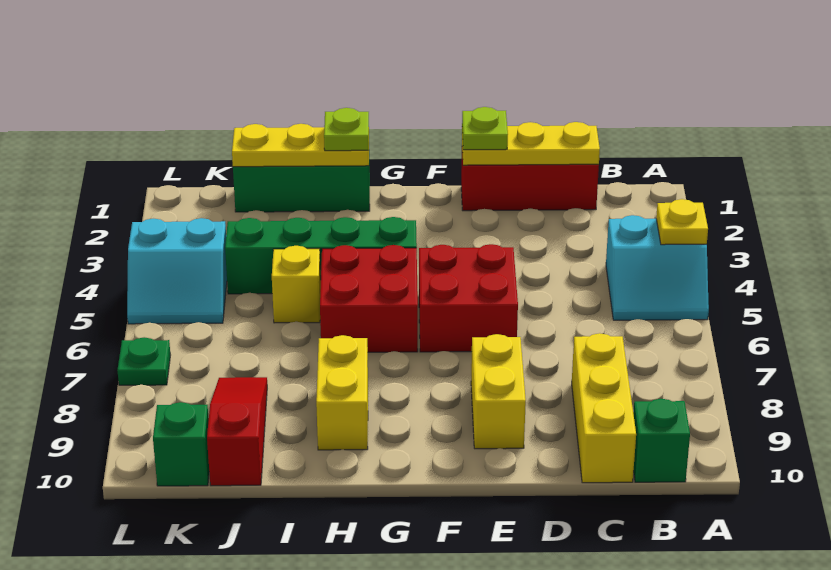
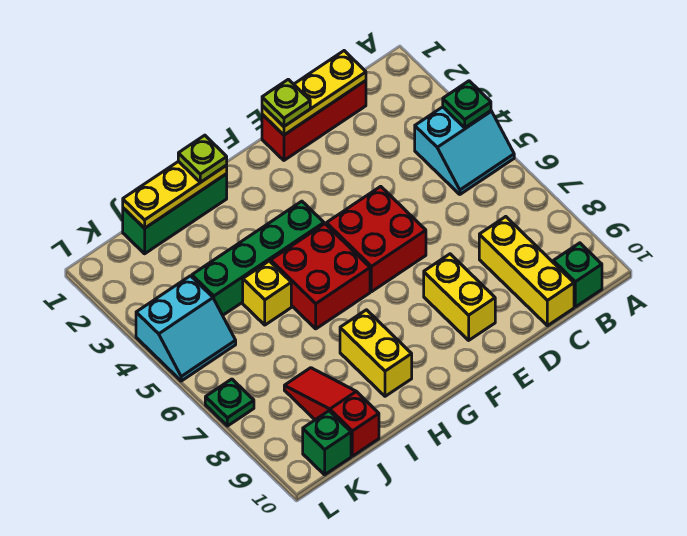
yellow plate A4 level 2 -> green plate A4 level 2

